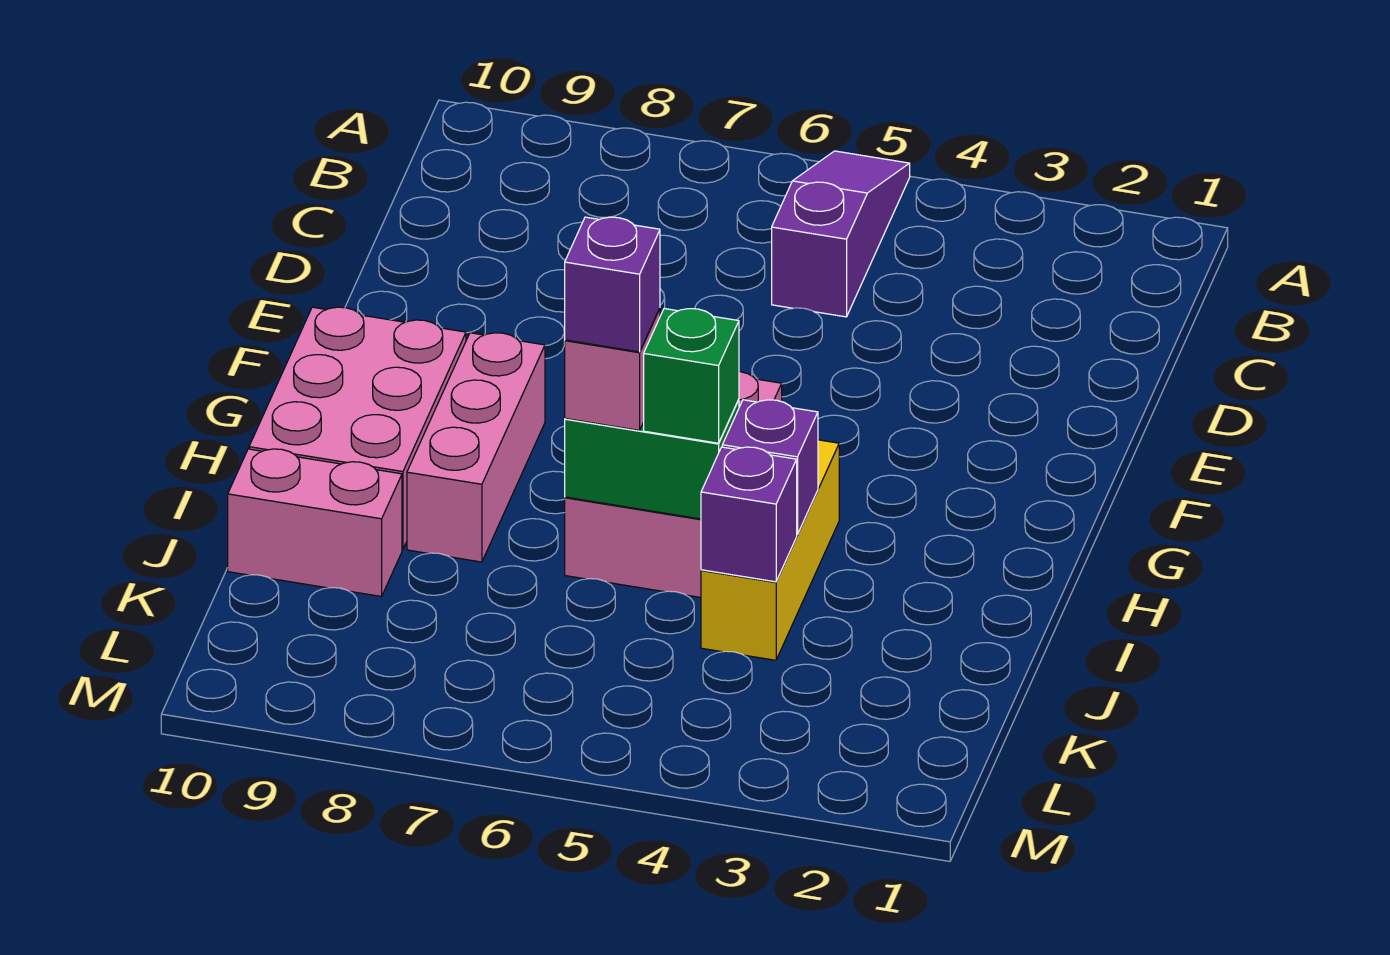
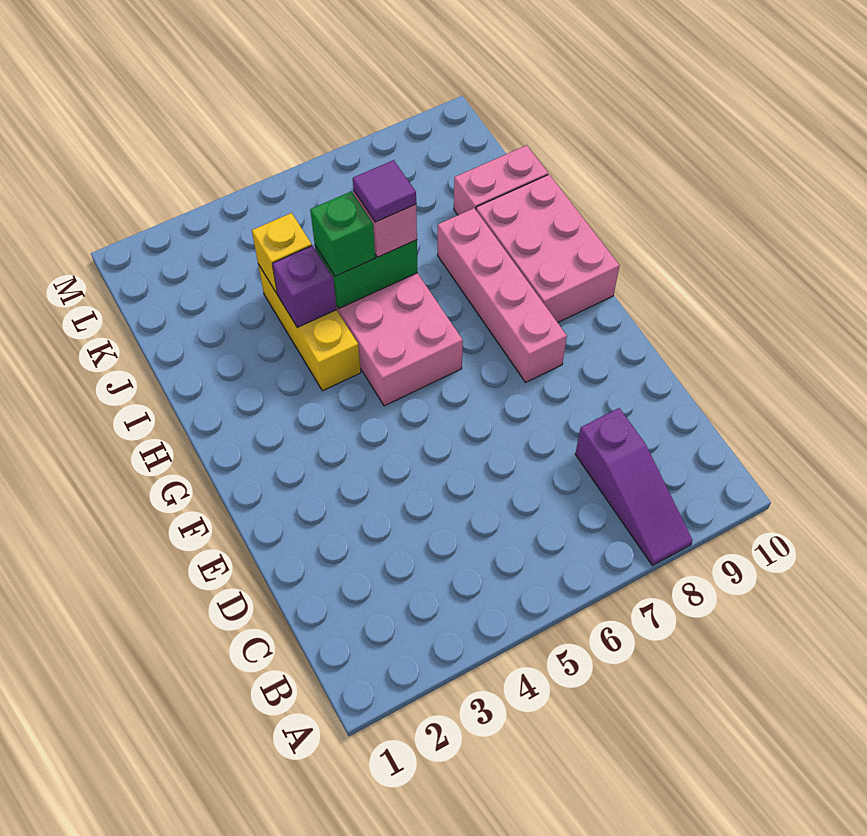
purple slope A5:C5 level 1 top C -> purple slope A8:C8 level 1 top C
pink brick G8:I8 level 1 -> pink brick F8:I8 level 1
purple brick I6 level 4 -> purple tile I6 level 4
purple brick J4 level 2 -> yellow brick J4 level 2

